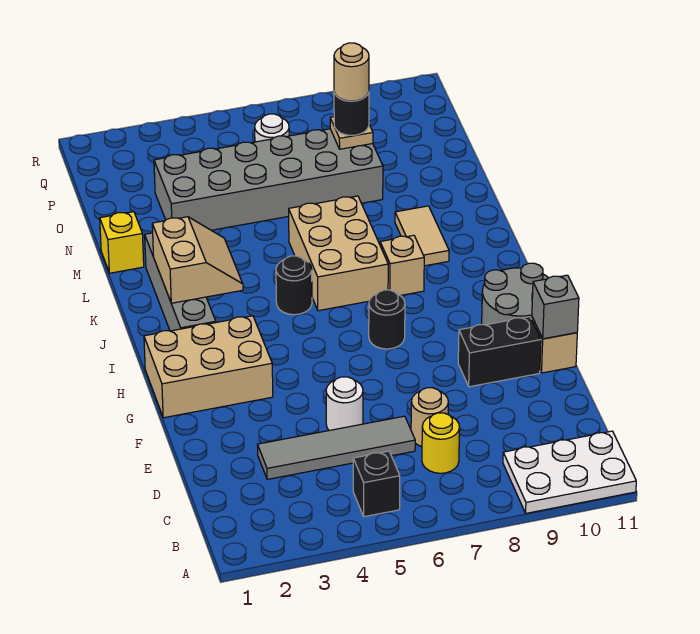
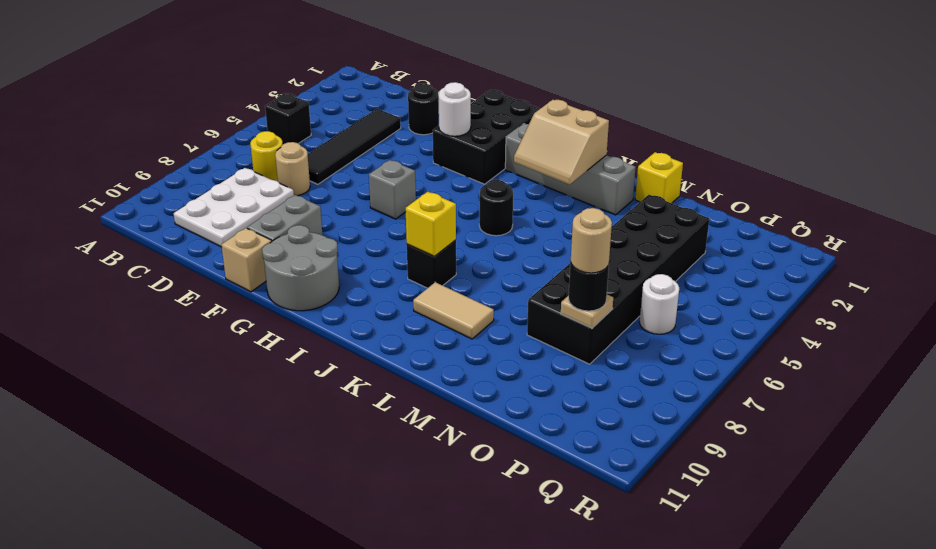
white plate A9:B11 level 1 -> white plate C8:D10 level 1
grey tile D3:D6 level 1 -> black tile D3:D6 level 1
white round brick E5 level 1 -> white round brick G3 level 2
black brick F9:F10 level 1 -> grey brick F9:F10 level 1
grey brick F11 level 2 -> grey brick G6 level 1
tan brick G1:H3 level 1 -> black brick G1:H3 level 1
black round brick H7 level 1 -> black round brick E2 level 1
tan brick J6:L7 level 1 -> none
tan brick J8 level 1 -> black brick J8 level 1
none -> yellow brick J8 level 2
grey brick N3:O8 level 1 -> black brick N3:O8 level 1

